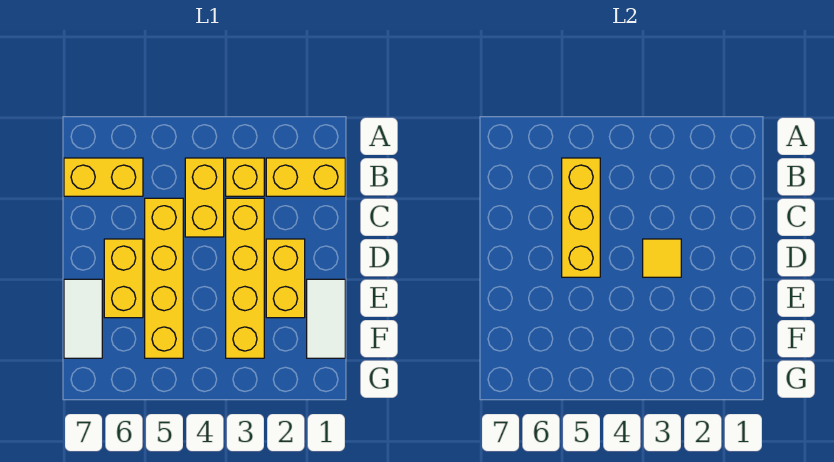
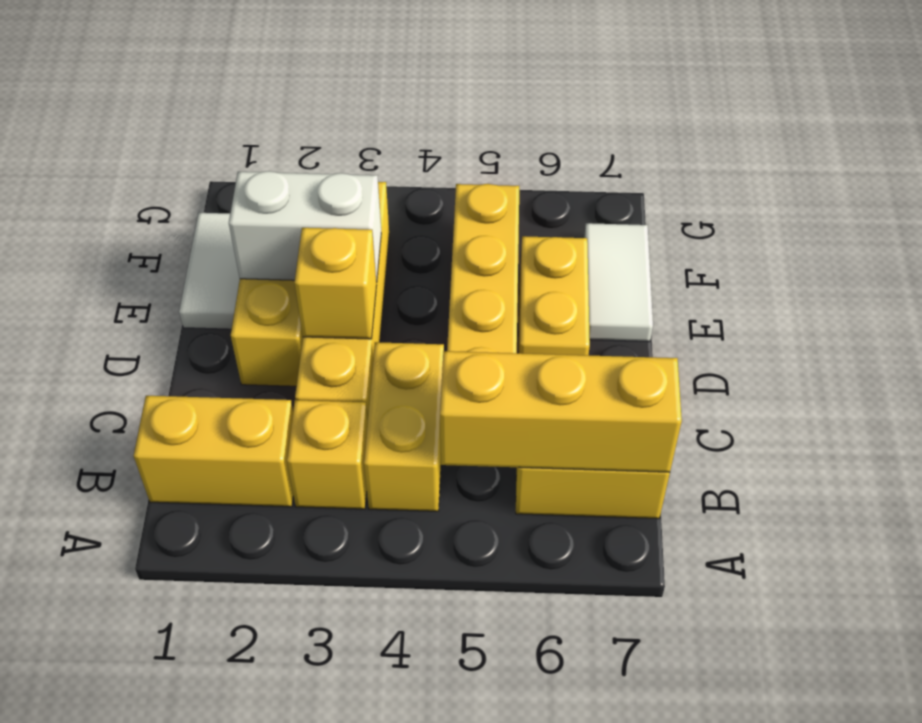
yellow brick B5:D5 level 2 -> yellow brick B5:B7 level 2
yellow tile D3 level 2 -> yellow brick D3 level 2
none -> white brick E2:E3 level 2

